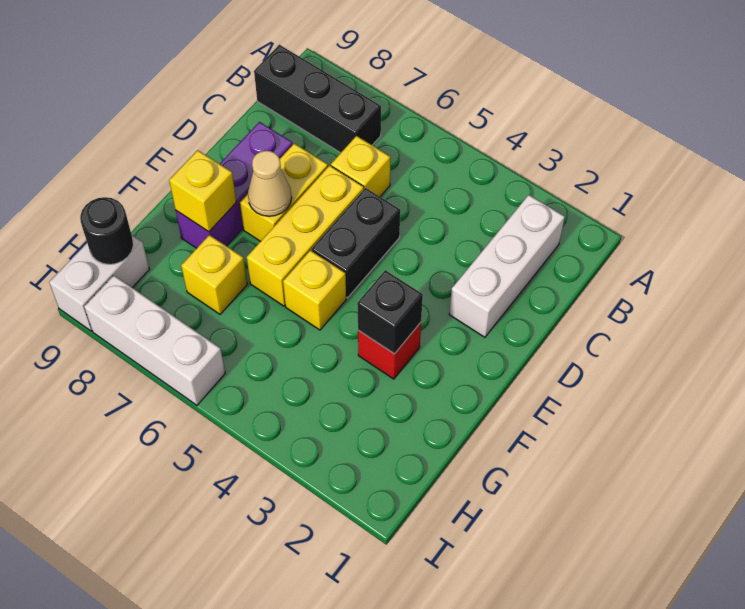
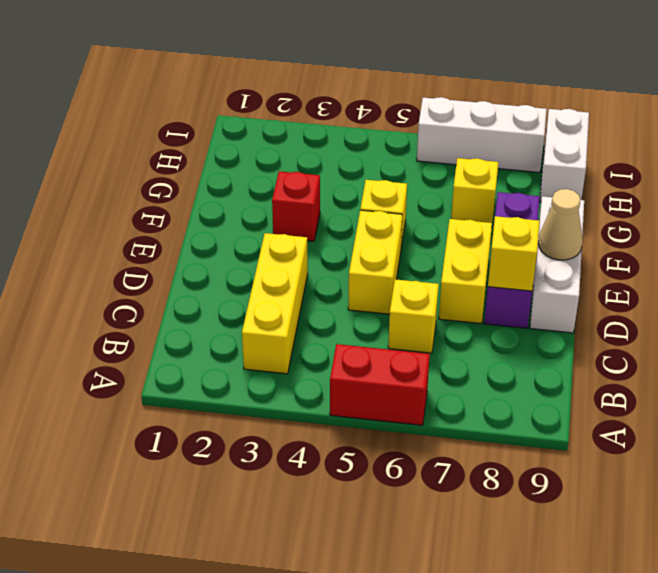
none -> red brick A5:A6 level 1
white brick B2:D2 level 1 -> white brick D9:F9 level 1
black brick B7:B9 level 1 -> none
black brick D5:E5 level 1 -> yellow brick D5:E5 level 1
yellow brick D6:F6 level 1 -> yellow brick B3:D3 level 1
tan cone E7 level 2 -> tan cone E9 level 2
black brick F3 level 2 -> none
yellow brick F8 level 2 -> yellow brick D8 level 2
black round brick H9 level 2 -> none

